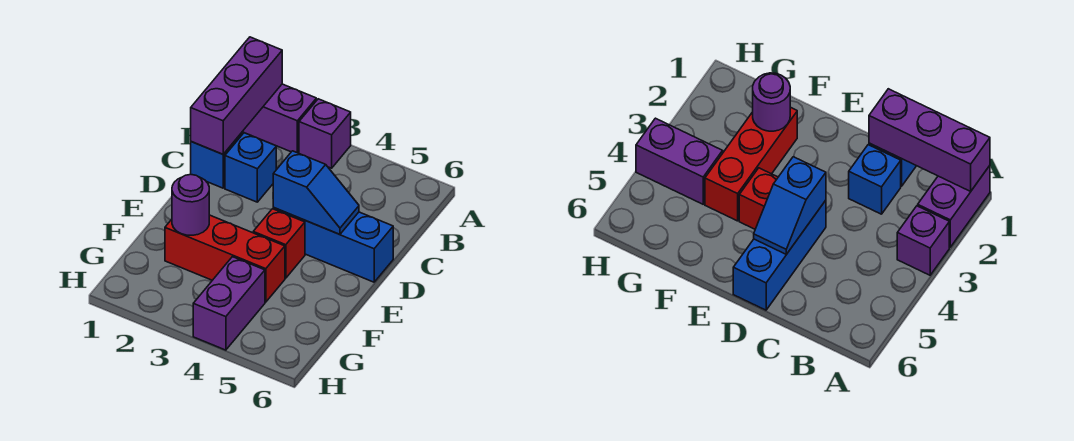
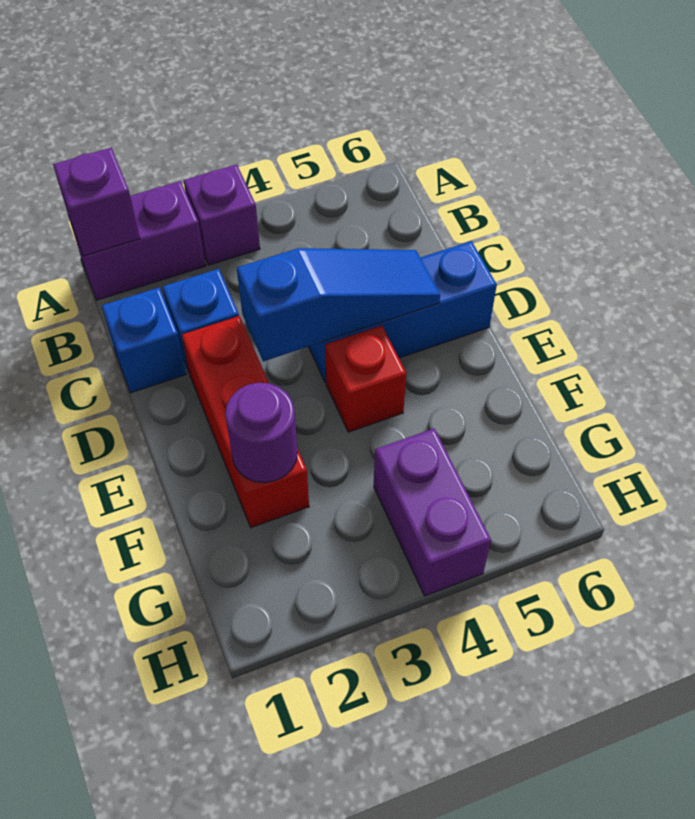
purple brick A1:C1 level 2 -> purple brick A1 level 2
blue slope D4:D5 level 2 top 4 -> blue slope D3:D5 level 2 top 3
red brick F2:F4 level 1 -> red brick D2:F2 level 1

